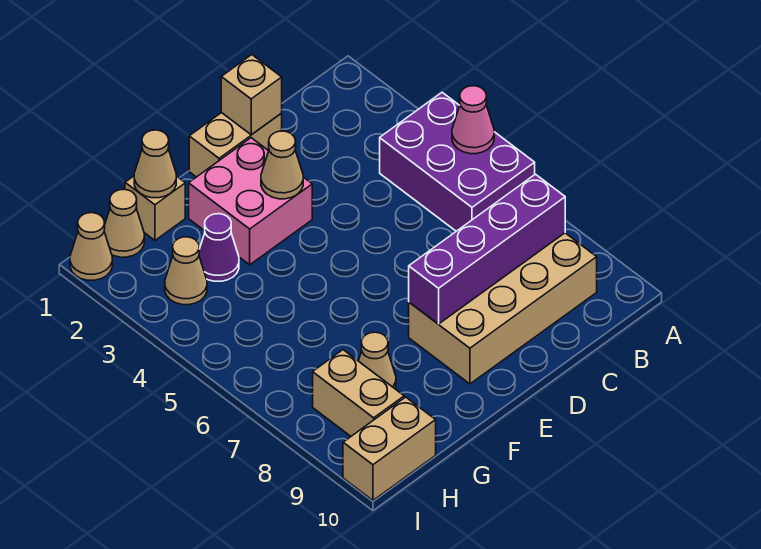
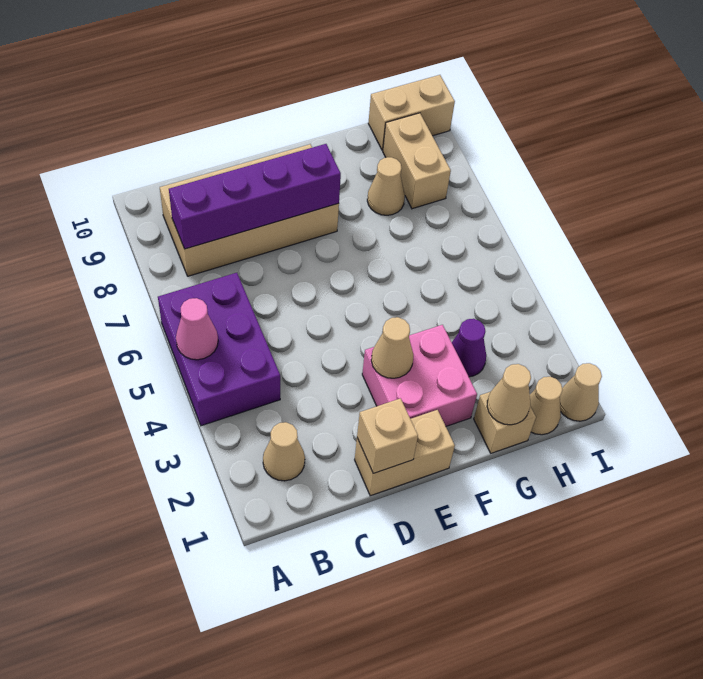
tan cone H3 level 1 -> tan cone B2 level 1

